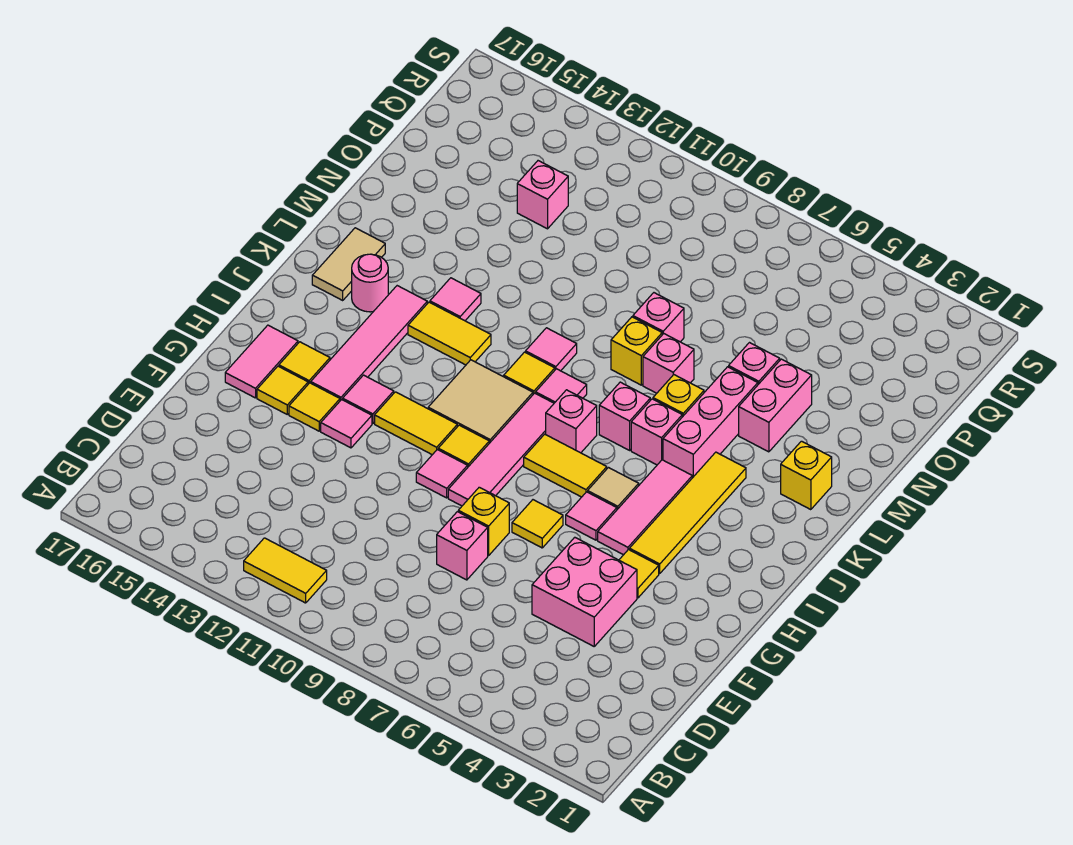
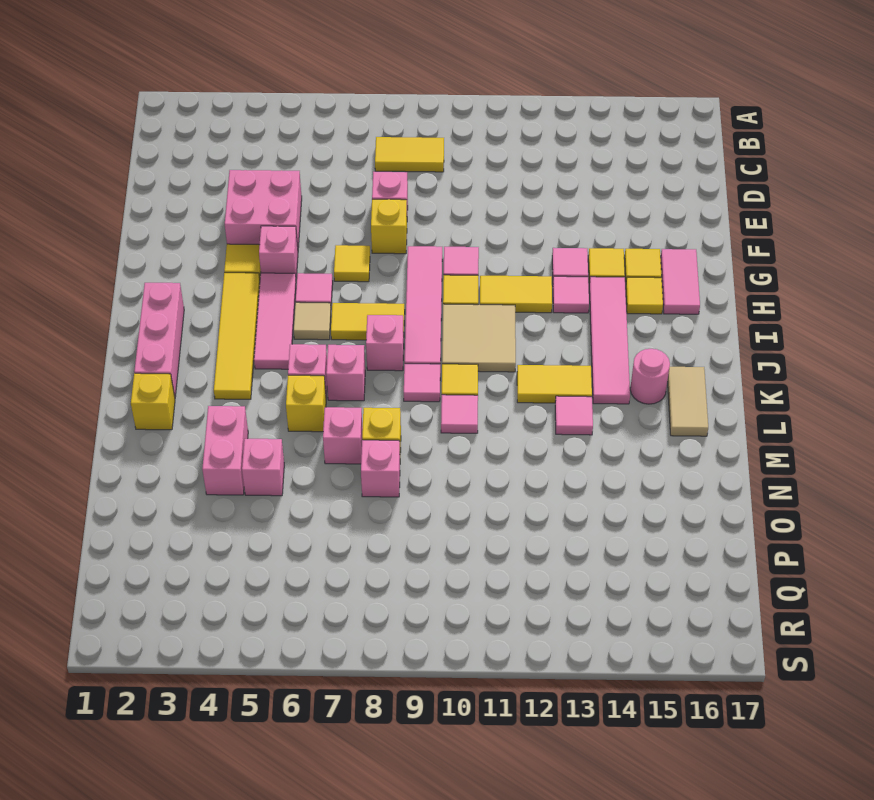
yellow tile B11:B12 level 1 -> yellow tile C8:C9 level 1
pink brick K5:M5 level 1 -> pink brick I2:K2 level 1
pink brick P13 level 1 -> pink brick G5 level 1

